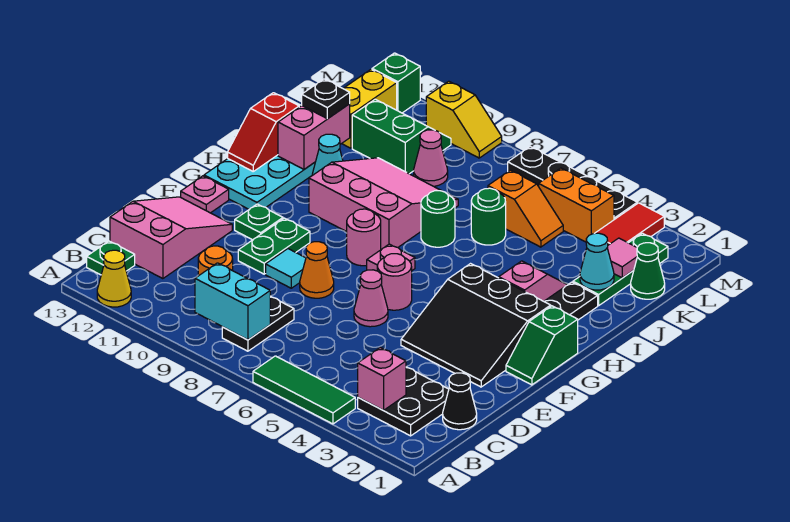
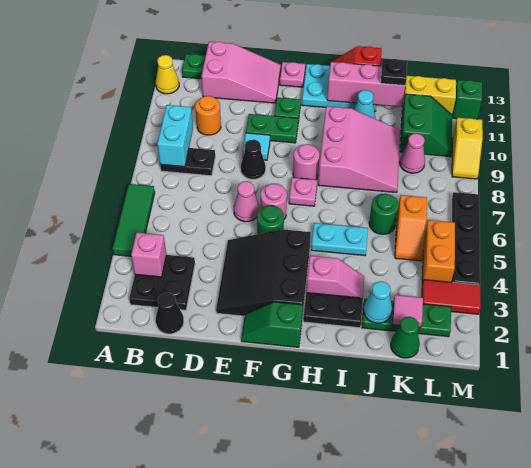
orange cone E8 level 1 -> black cone E8 level 1
none -> cyan plate H5:I5 level 1
green round brick I7 level 1 -> green round brick F5 level 1
pink brick I12:J12 level 2 -> pink brick H12:J12 level 2

